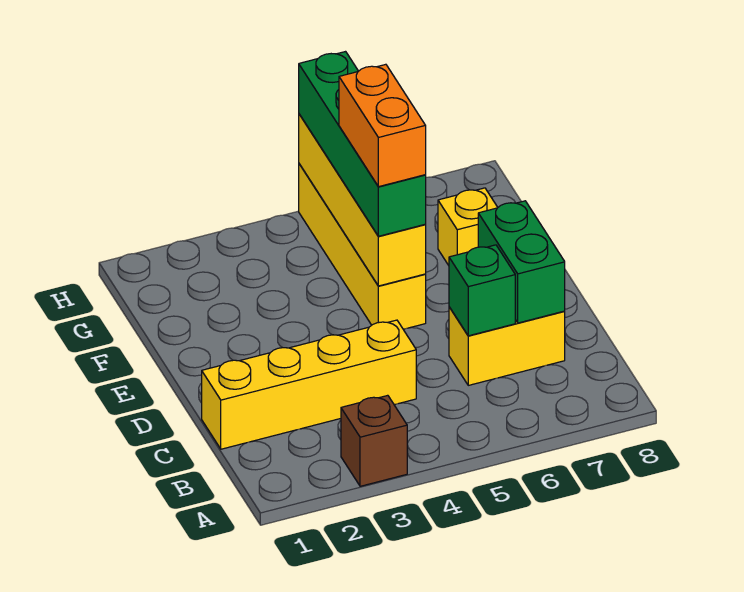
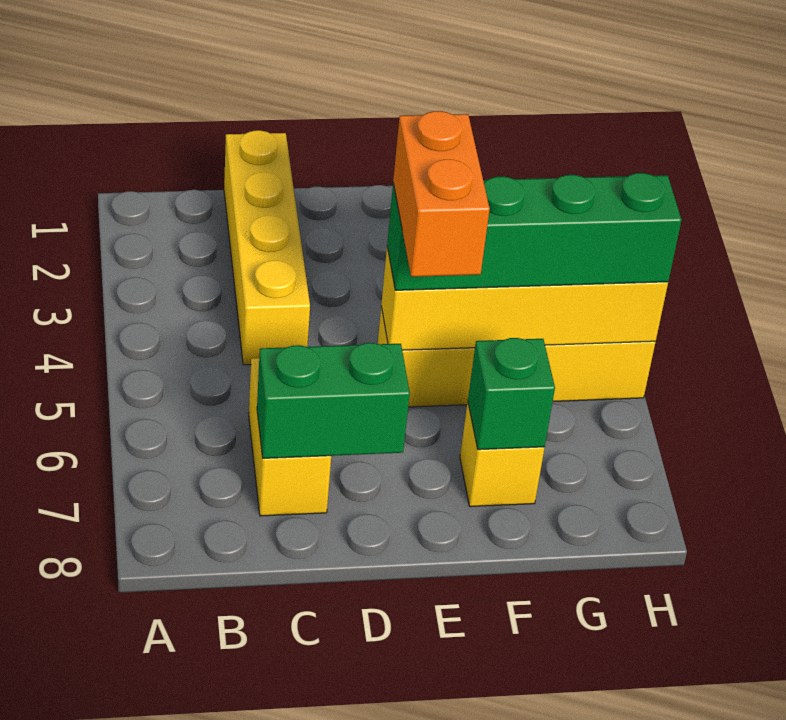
brown brick A3 level 1 -> none
green brick C6 level 2 -> green brick F7 level 2
orange brick E5:F5 level 4 -> orange brick E5:E6 level 4

